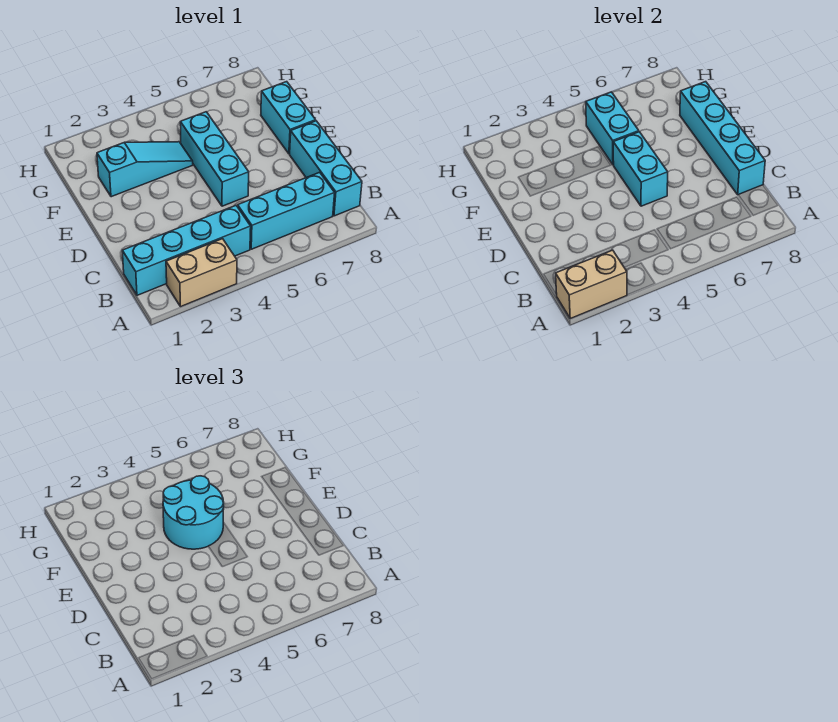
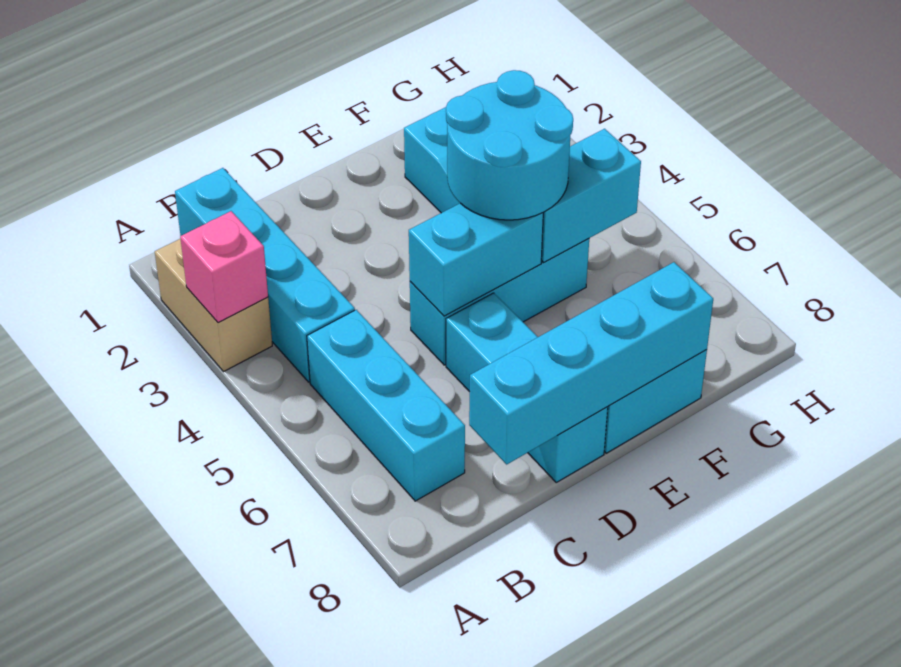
tan brick A1:A2 level 2 -> none
none -> pink brick A3 level 2
cyan brick B8:D8 level 1 -> cyan brick D6:D8 level 1

